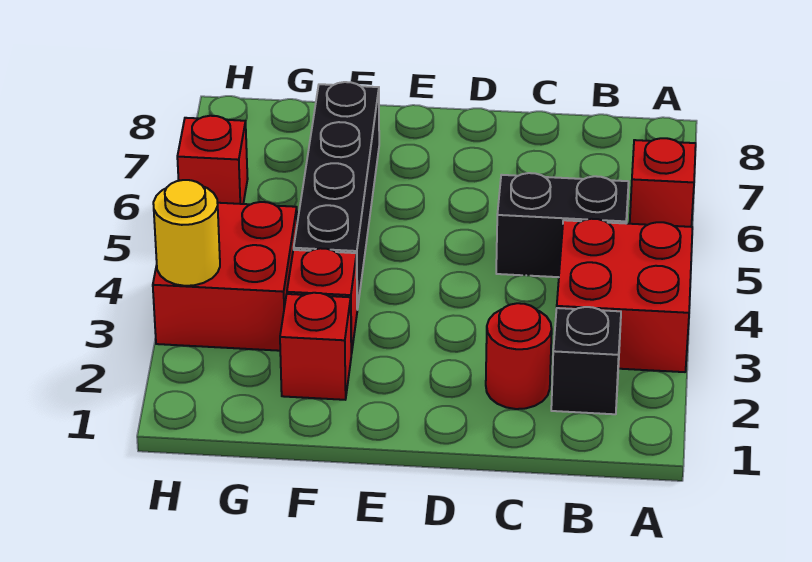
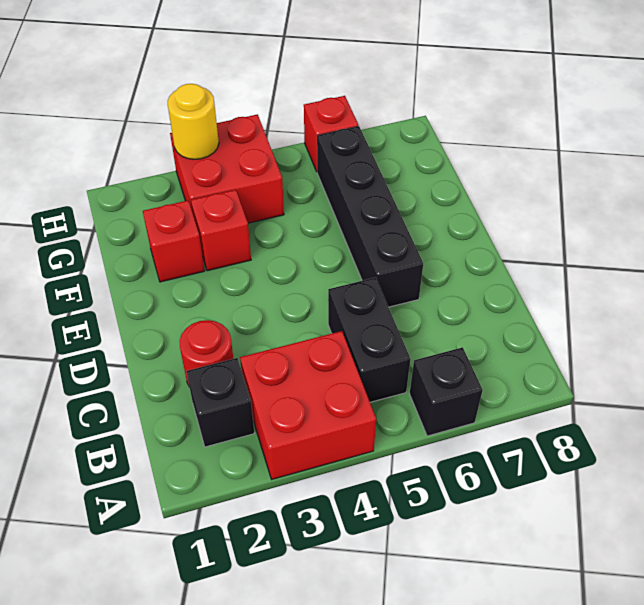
red brick A6 level 1 -> black brick A6 level 1
black brick F4:F7 level 1 -> black brick D6:G6 level 1

